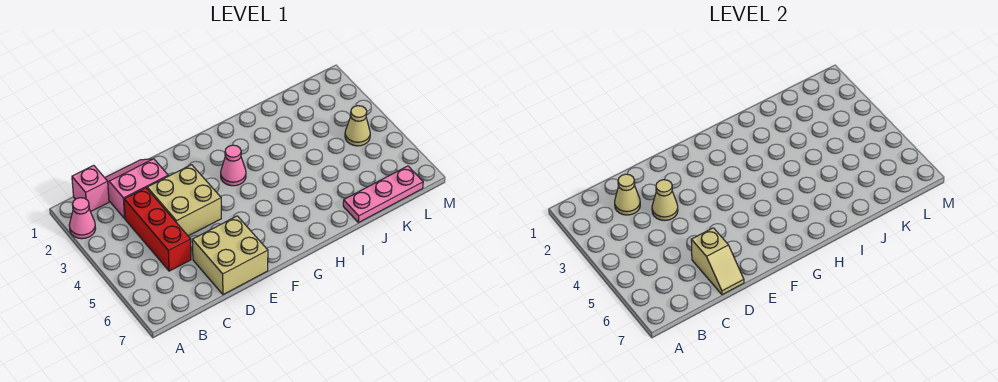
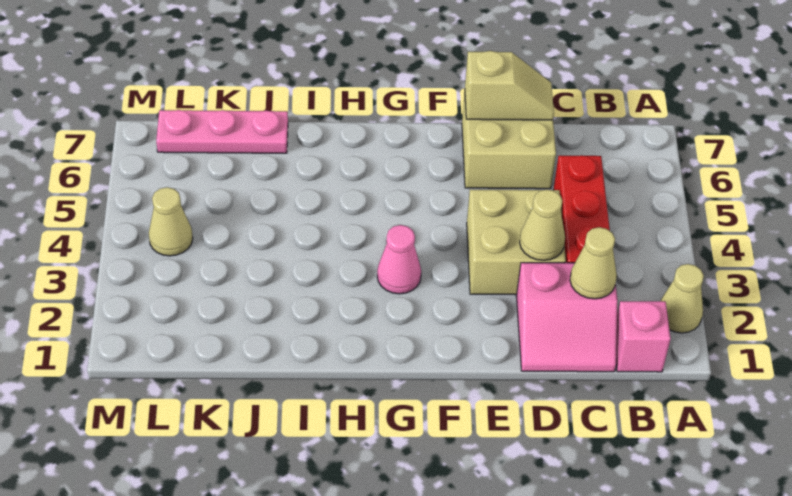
pink cone A2 level 1 -> tan cone A2 level 1
tan slope D6:D7 level 2 top 6 -> tan slope D7:E7 level 2 top E

